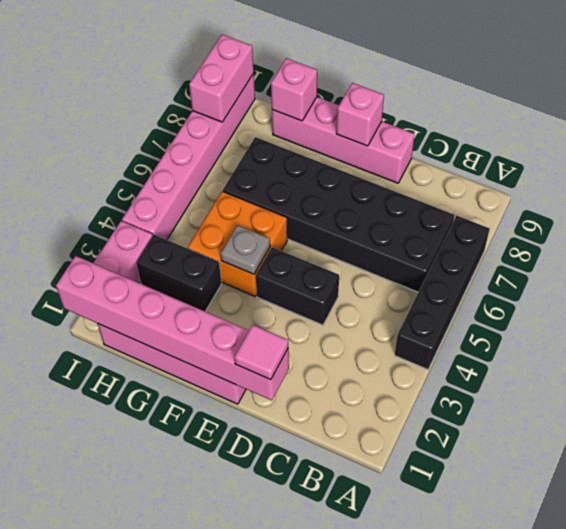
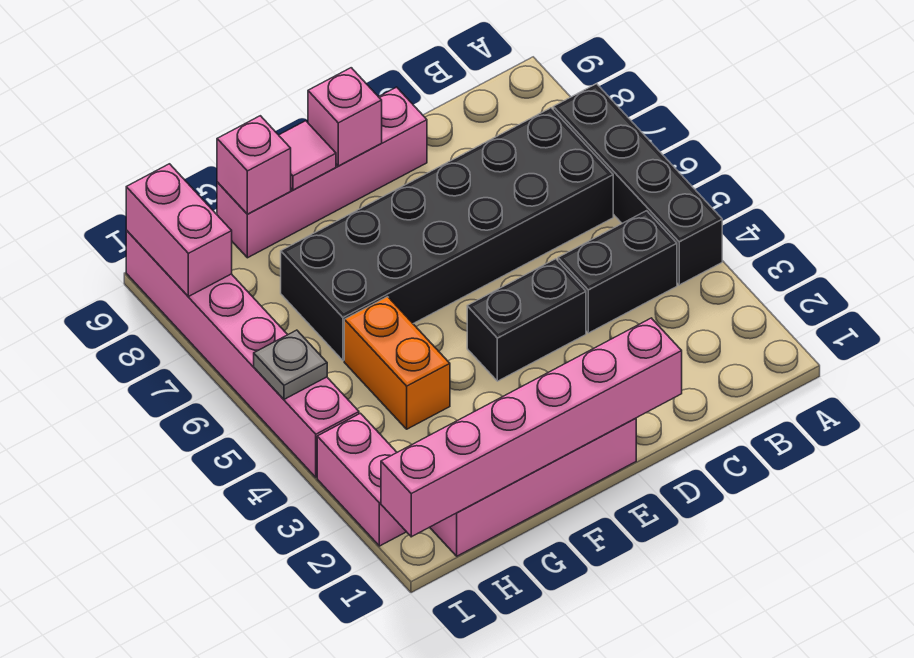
pink tile D1 level 3 -> pink tile F9 level 2
orange brick F4:G5 level 1 -> orange brick G4:G5 level 1
grey plate F4 level 2 -> grey plate I5 level 2
black brick G3:H3 level 1 -> black brick B4:C4 level 1

